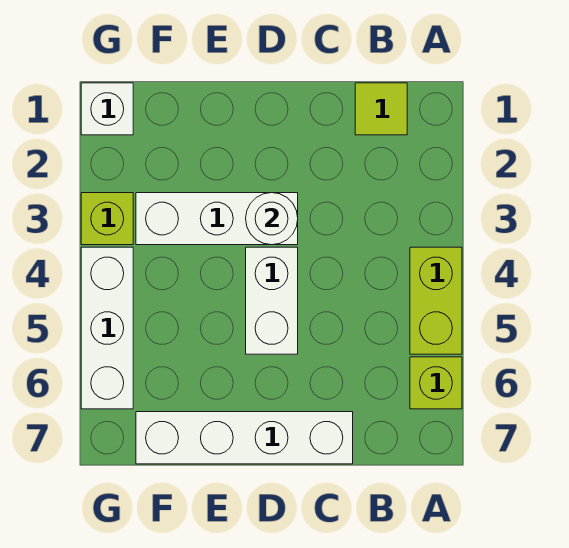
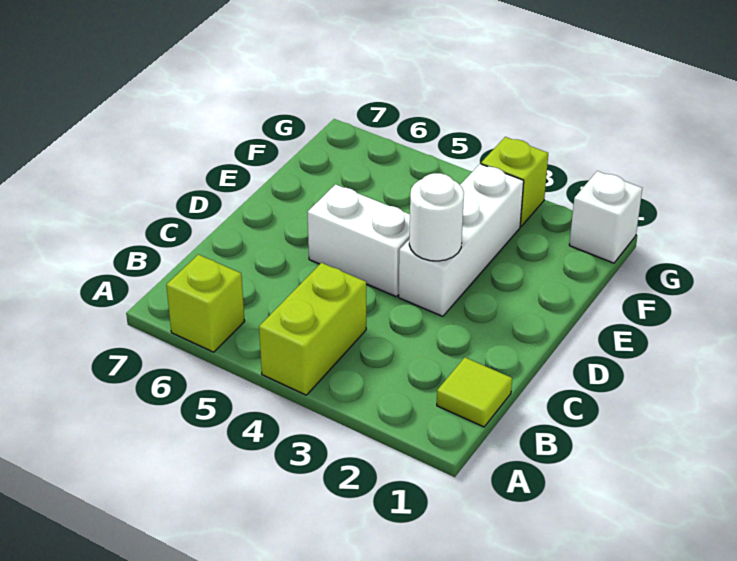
lime brick A4:A5 level 1 -> lime brick A4:B4 level 1
white brick C7:F7 level 1 -> none
white brick G4:G6 level 1 -> none

